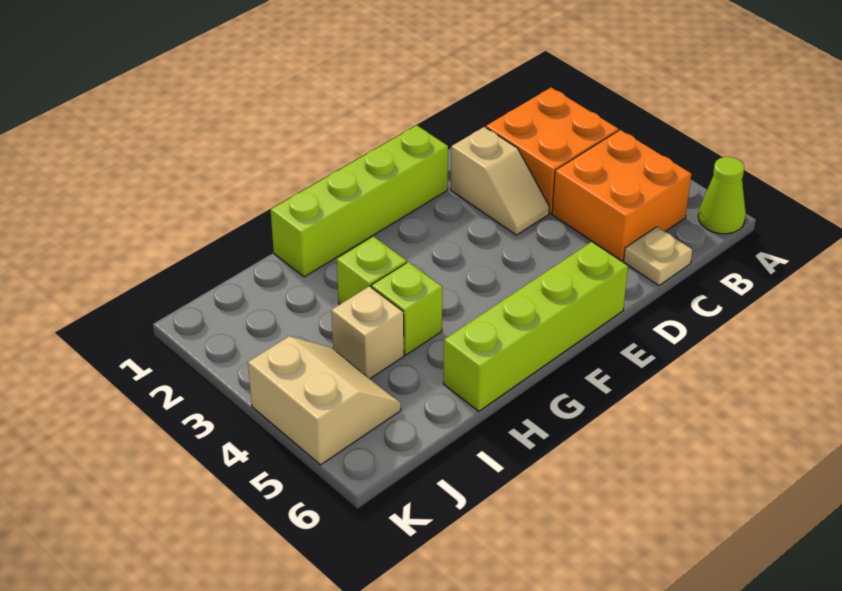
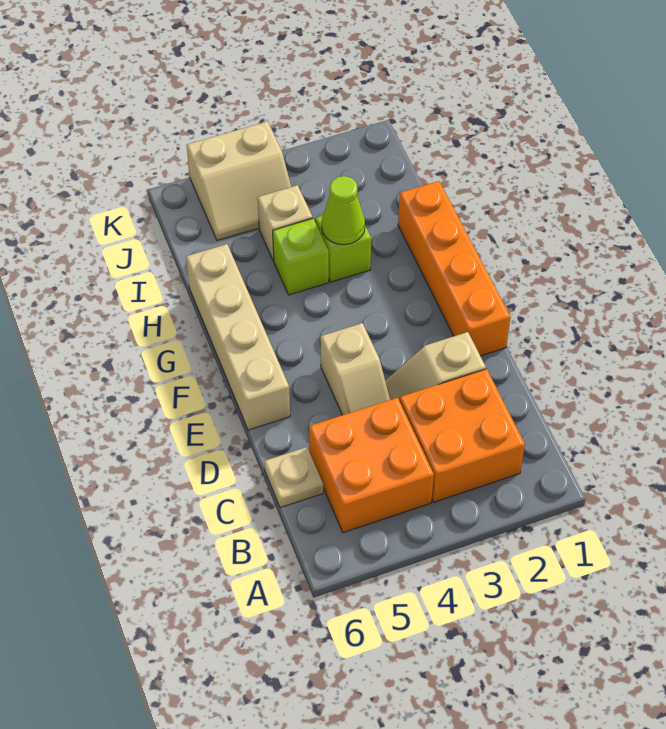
lime cone A6 level 1 -> lime cone H3 level 2
none -> tan slope D4:E4 level 1 top E
lime brick E1:H1 level 1 -> orange brick E1:H1 level 1
lime brick E6:H6 level 1 -> tan brick E6:H6 level 1

